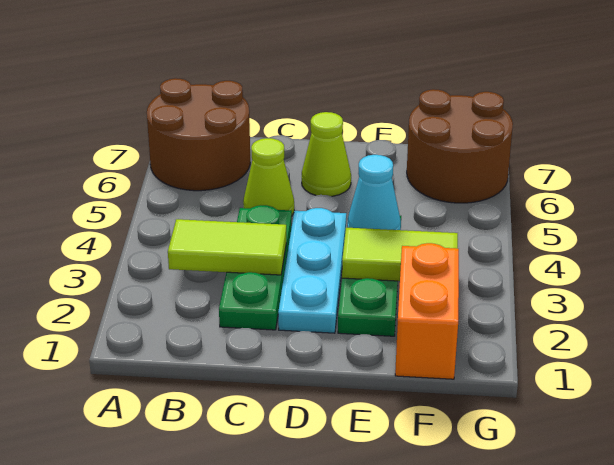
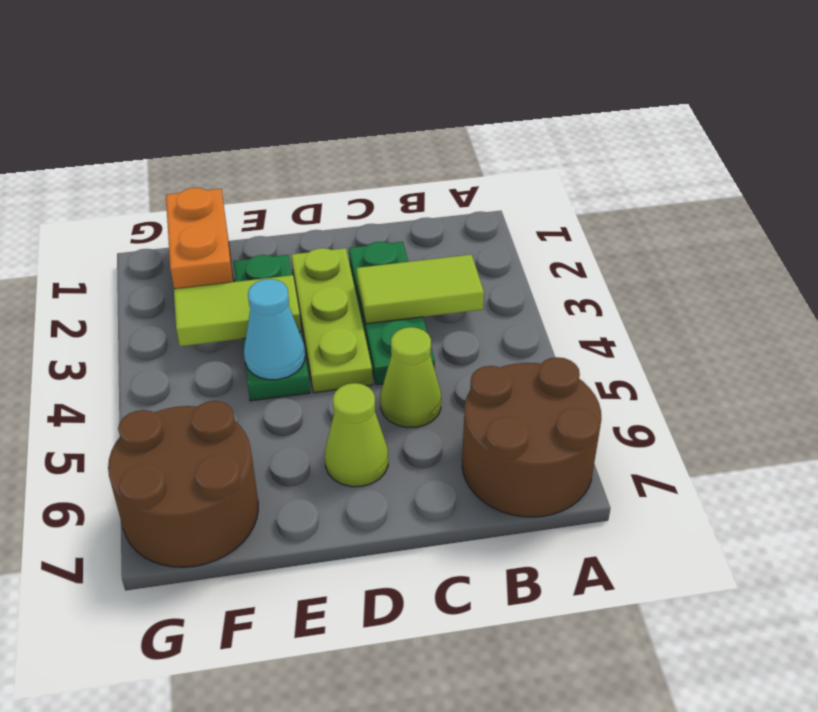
cyan plate D2:D4 level 1 -> lime plate D2:D4 level 1

